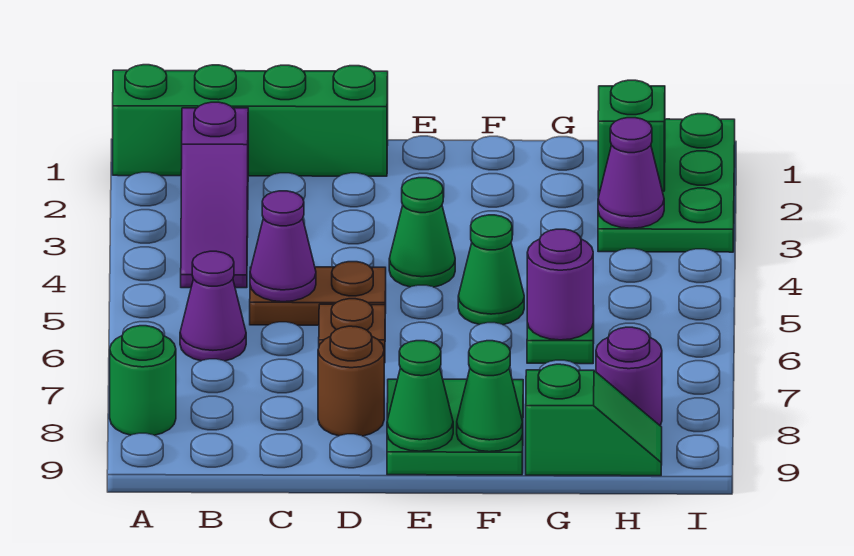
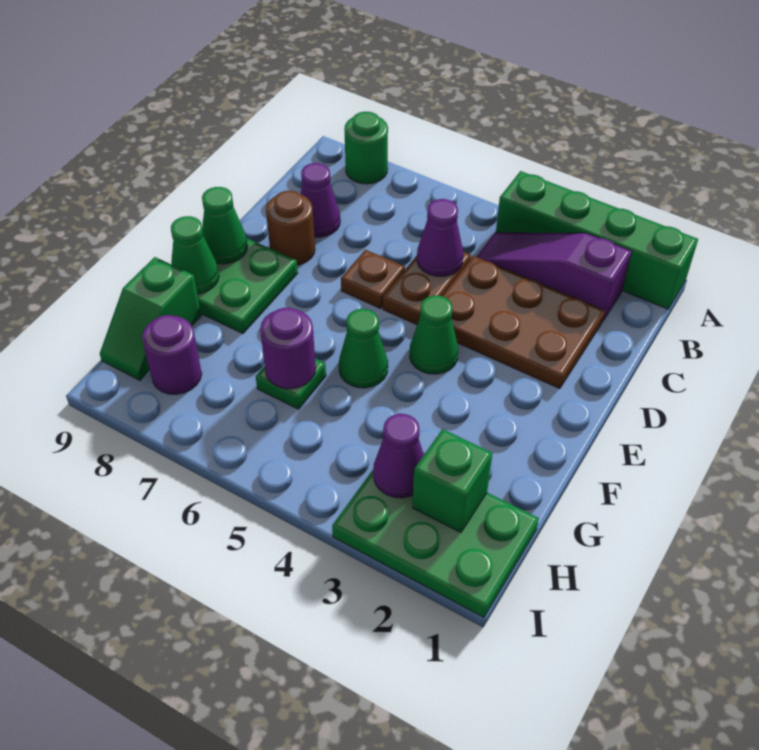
green brick A1:D1 level 1 -> green brick A1:A4 level 1
purple cone B6 level 1 -> purple cone C8 level 1
none -> brown plate C2:D4 level 1

